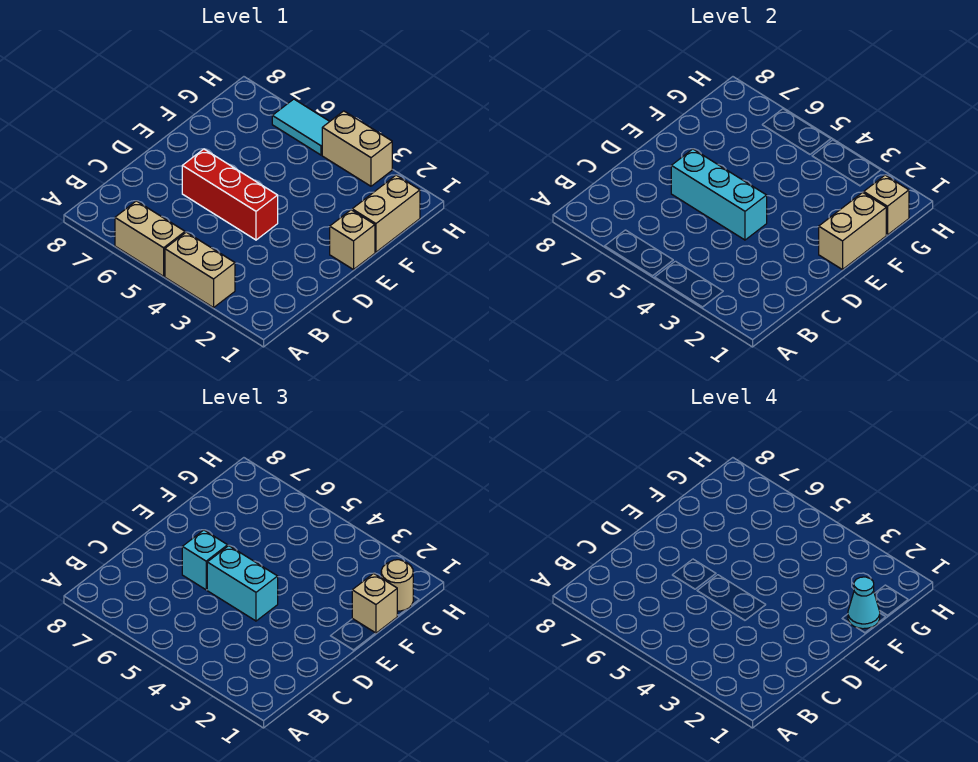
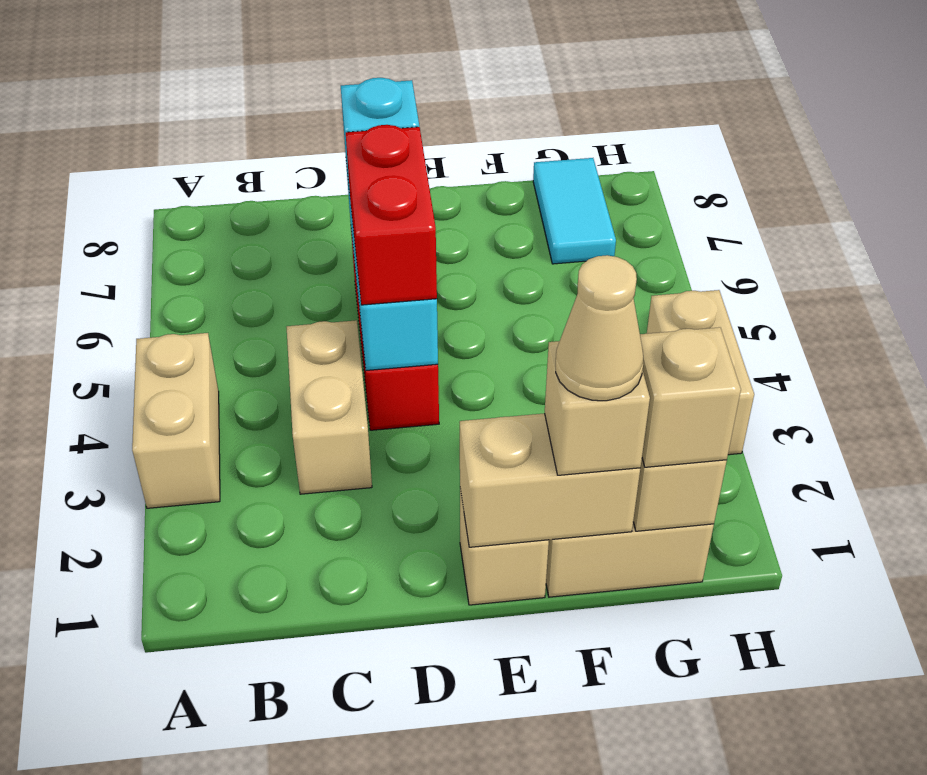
tan brick A5:A6 level 1 -> tan brick C3:C4 level 1
cyan brick D4:D5 level 3 -> red brick D4:D5 level 3
cyan cone F1 level 4 -> tan cone F1 level 4
tan round brick G1 level 3 -> tan brick G1 level 3
cyan tile H5:H6 level 1 -> cyan tile G7:G8 level 1

